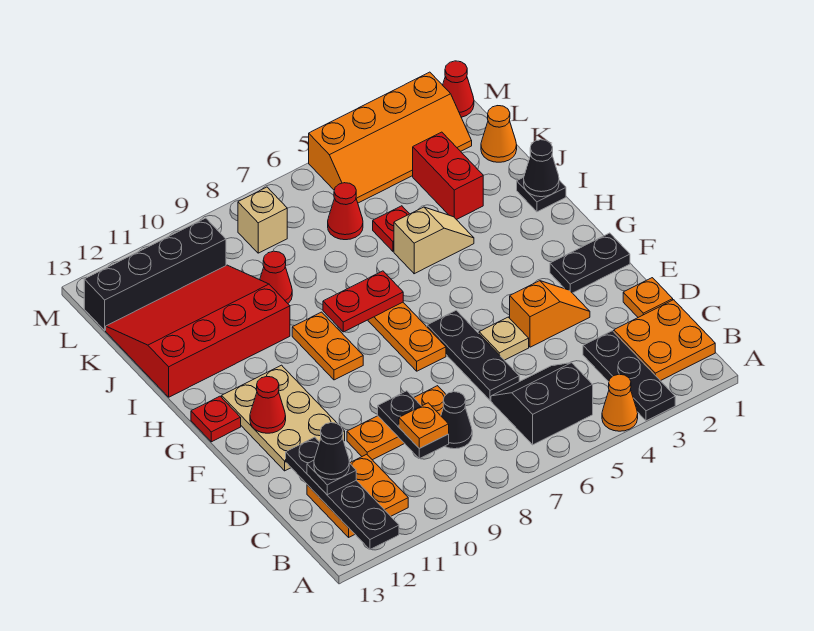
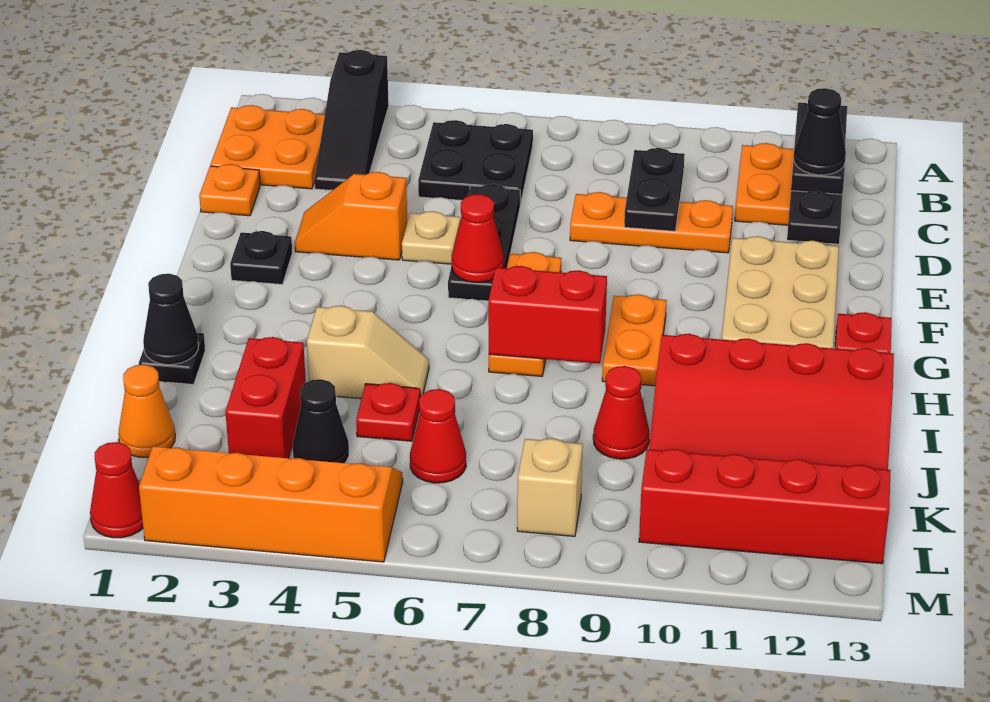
black plate A3:C3 level 1 -> black slope A3:C3 level 1 top A
orange cone A4 level 1 -> none
black slope B5:C6 level 1 top B -> black plate B5:C6 level 1
black cone C8 level 1 -> black cone K4 level 1
orange plate C9 level 3 -> none
black plate F1:F2 level 1 -> black plate F2 level 1
red cone F12 level 2 -> red cone F6 level 2
red plate H7:H8 level 2 -> red brick H7:H8 level 2
tan slope I4:I5 level 1 top 5 -> tan slope I4:I5 level 1 top 4
black brick L10:L13 level 1 -> red brick L10:L13 level 1

